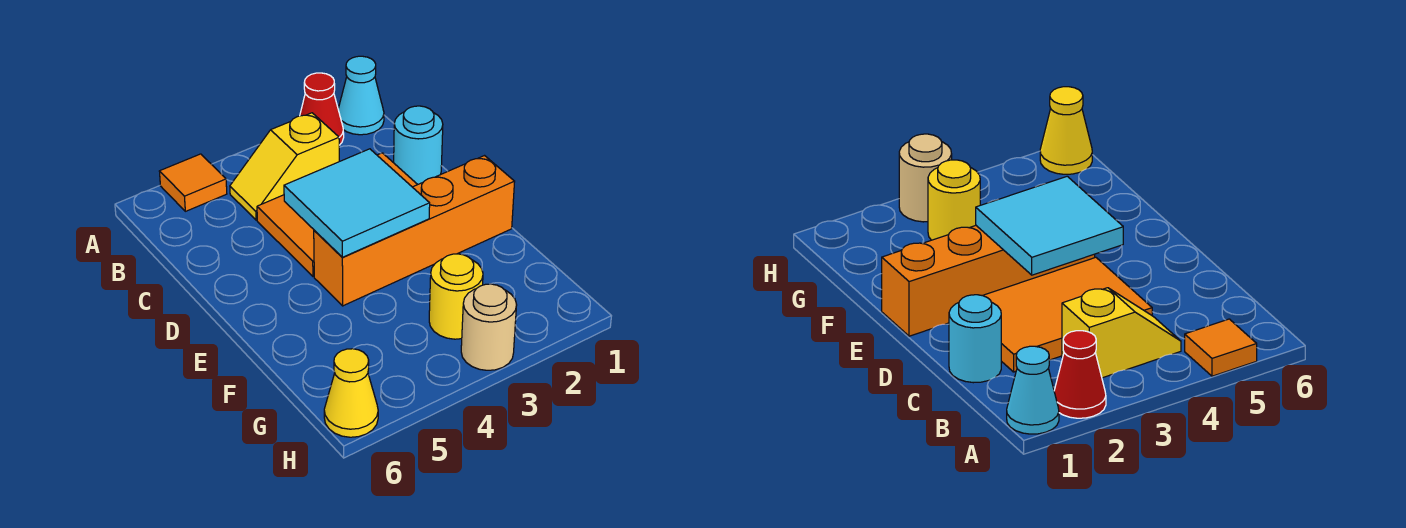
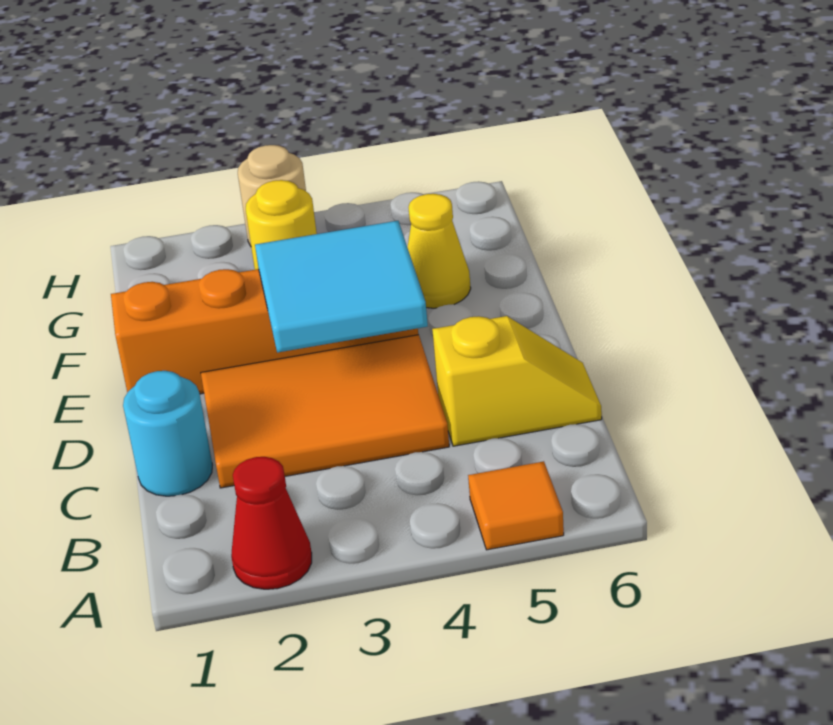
cyan cone A1 level 1 -> none
yellow slope B3:B4 level 1 top 3 -> yellow slope C5:C6 level 1 top 5
yellow cone H6 level 1 -> yellow cone F5 level 1

